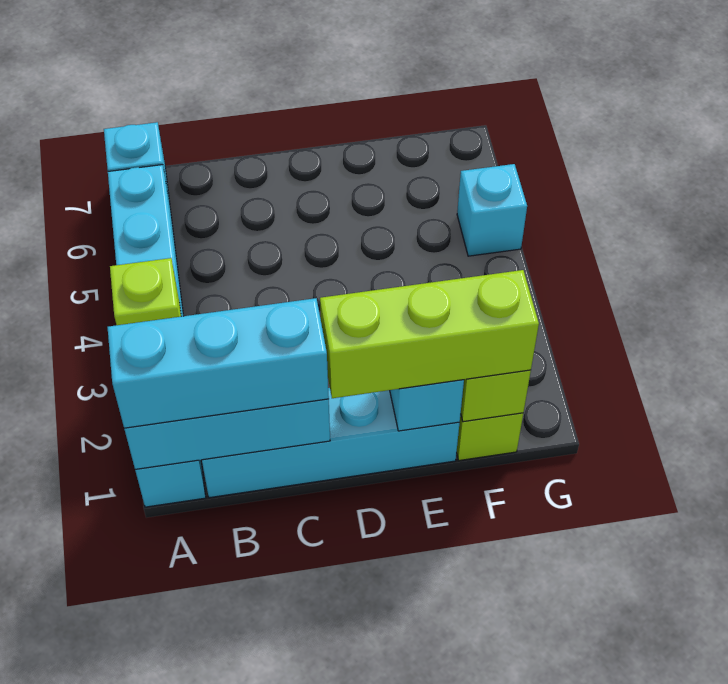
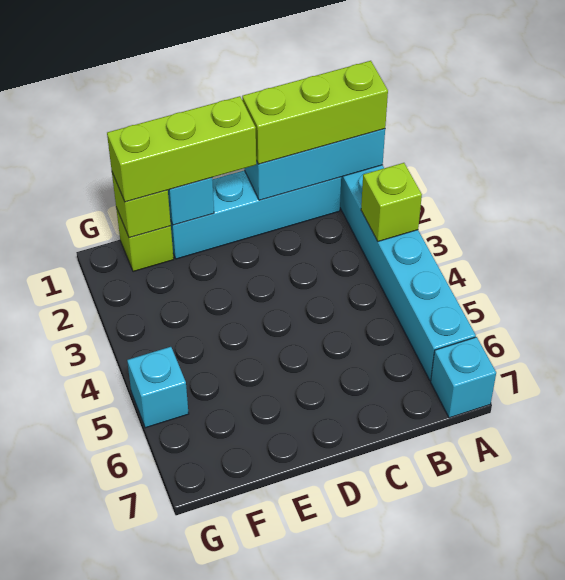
cyan brick A1:C1 level 3 -> lime brick A1:C1 level 3

